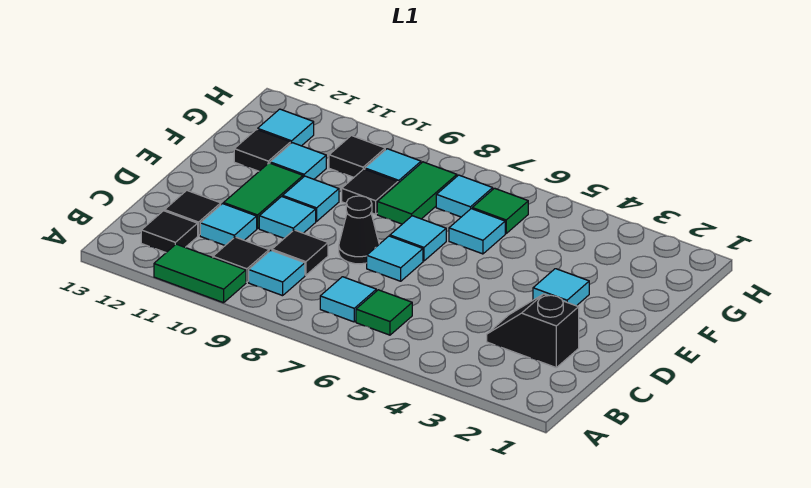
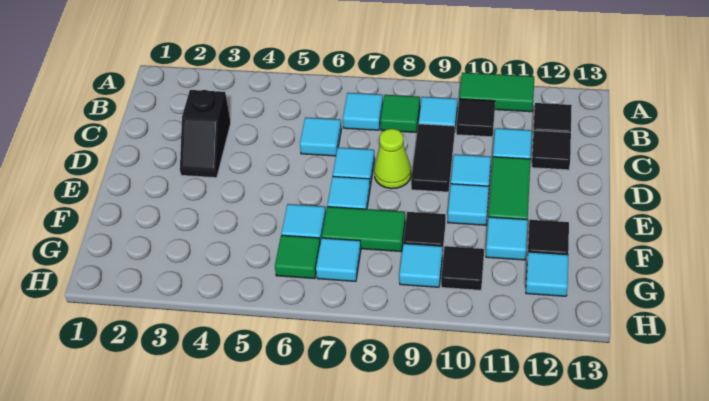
green tile B6 level 1 -> green tile B8 level 1
black slope C2:C3 level 1 top 2 -> black slope C3:D3 level 1 top C
black tile C9 level 1 -> black tile C9:D9 level 1
black cone D8 level 1 -> lime cone D8 level 1
cyan tile E3 level 1 -> cyan tile C6 level 1
green tile F8:G8 level 1 -> green tile F7:F8 level 1

